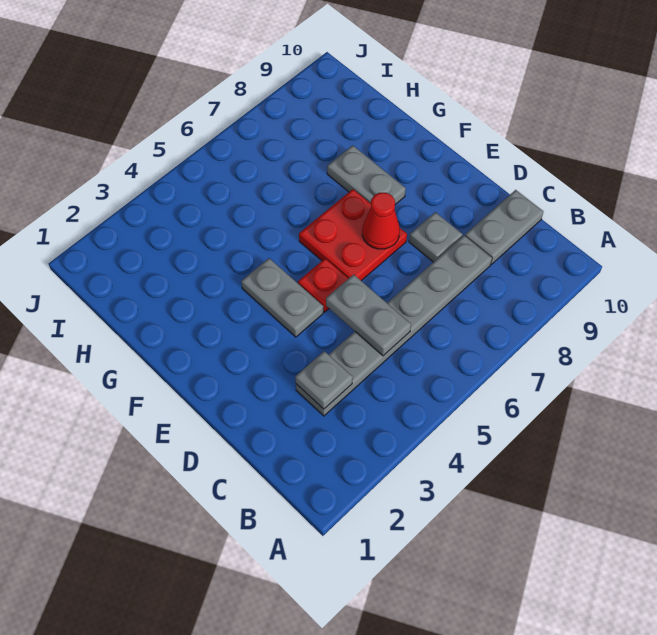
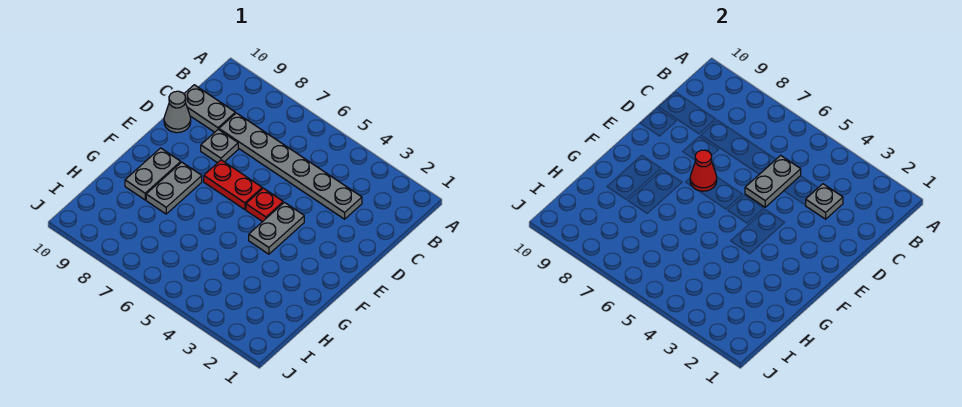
none -> grey cone D10 level 1
red plate E6:F7 level 1 -> red plate E6:E7 level 1
none -> grey plate F9:G9 level 1

